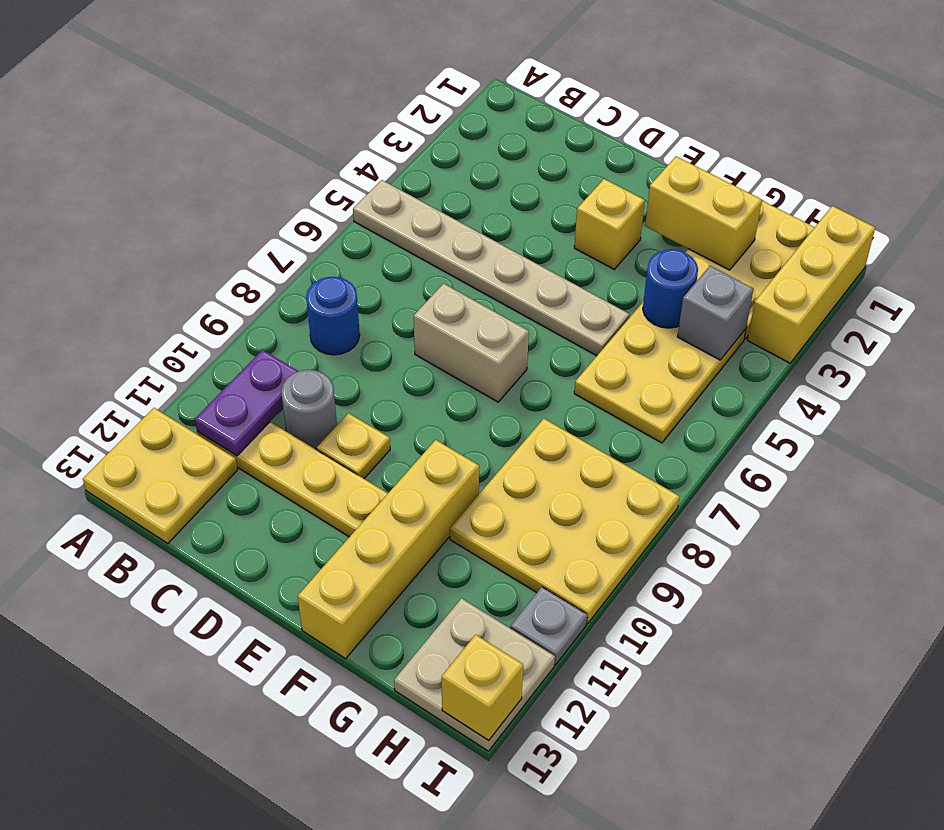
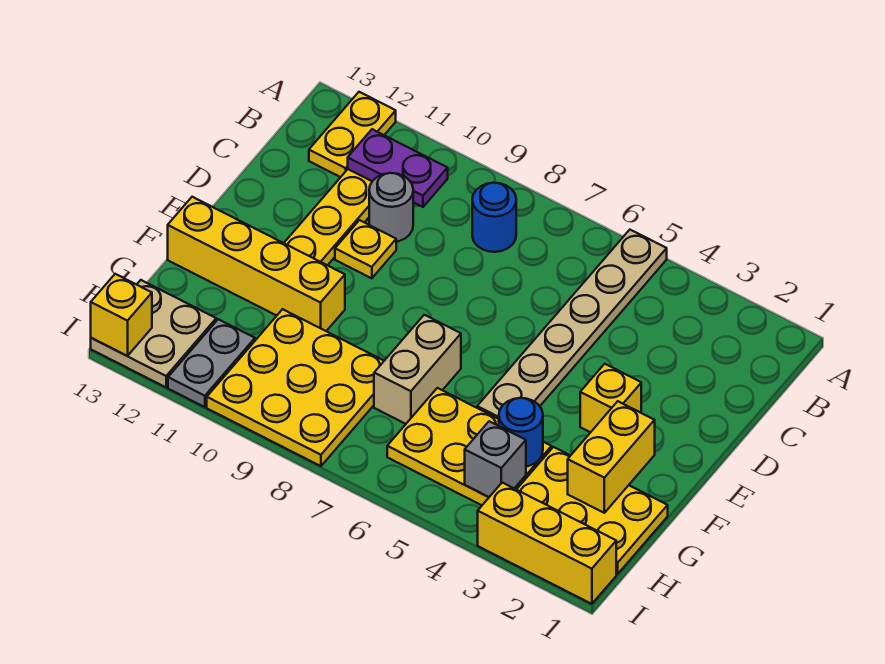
yellow plate A12:B13 level 1 -> yellow plate A12:B12 level 1
tan brick D7:E7 level 1 -> tan brick F7:G7 level 1
grey plate I11 level 1 -> grey plate H11:I11 level 1

